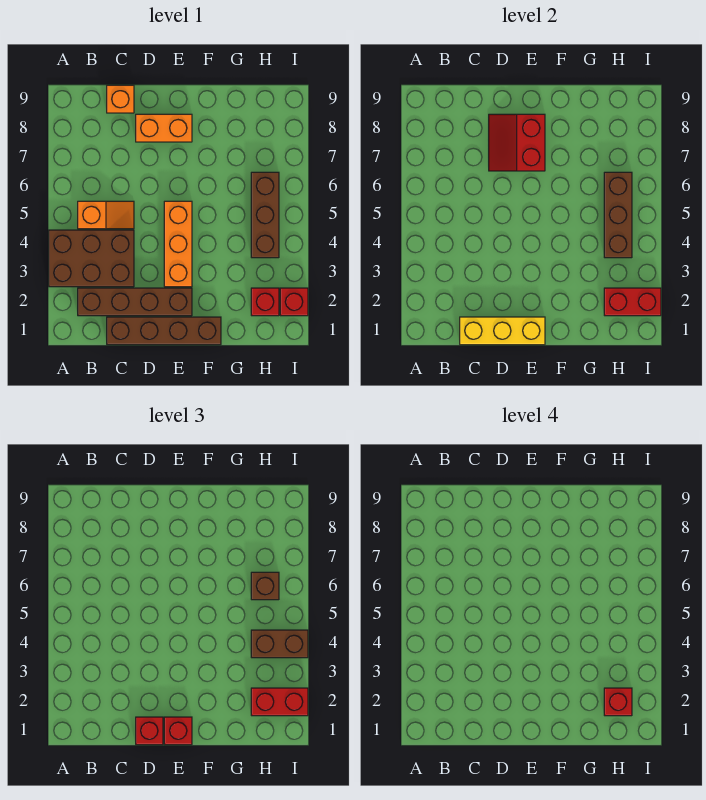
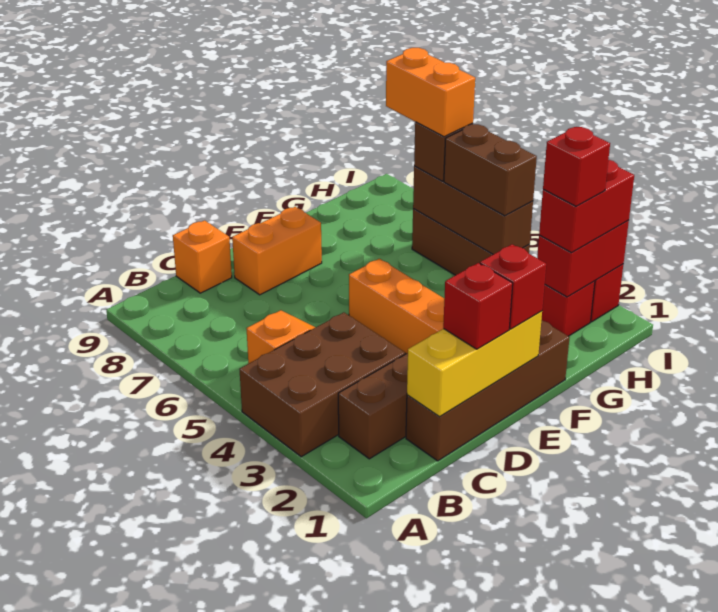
red slope D7:E8 level 2 top E -> none
brown brick H4:I4 level 3 -> brown brick H4:H5 level 3
none -> orange brick H6:H7 level 4

